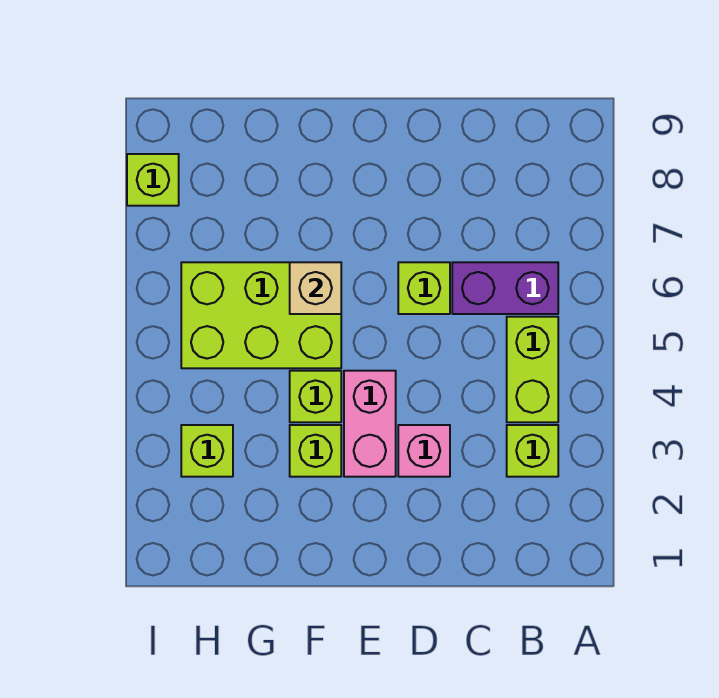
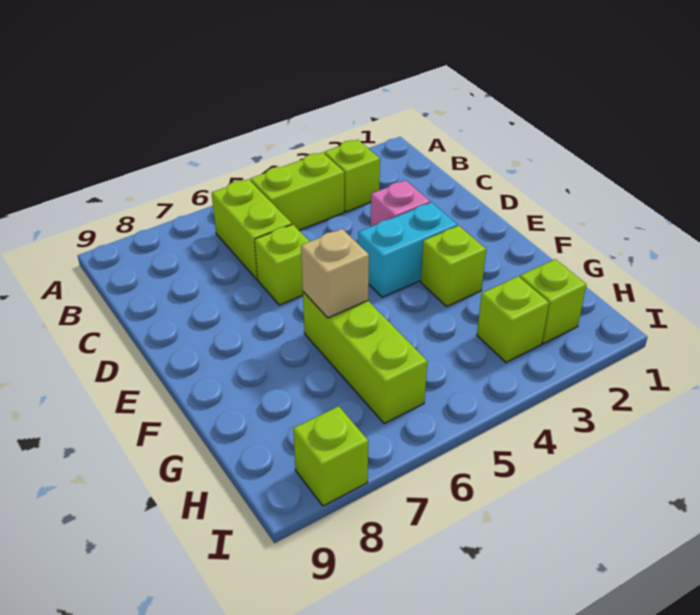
purple brick B6:C6 level 1 -> lime brick B6:C6 level 1
pink brick E3:E4 level 1 -> cyan brick E3:E4 level 1
lime brick F4 level 1 -> lime brick H2 level 1
lime brick F5:H6 level 1 -> lime brick F6:H6 level 1

